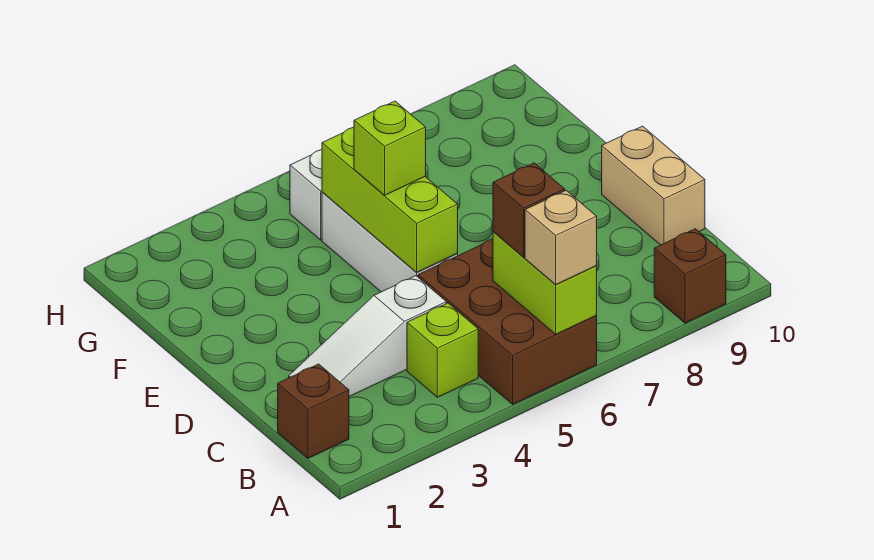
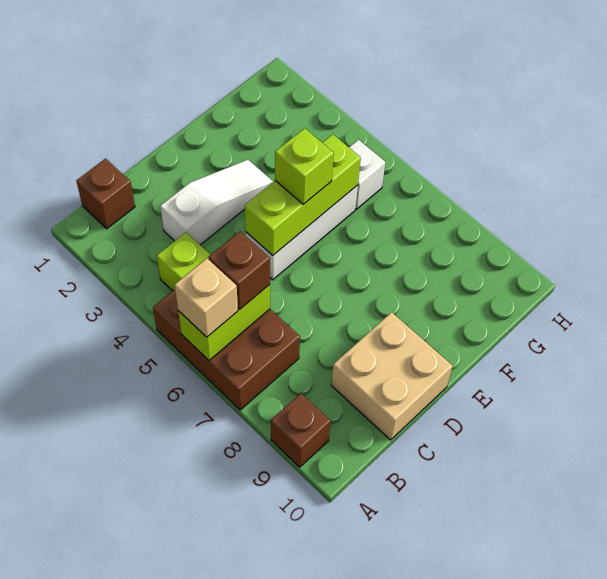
brown brick A5:C6 level 1 -> brown brick A5:B7 level 1
white slope C2:C4 level 1 top 4 -> white slope C3:E3 level 1 top C
tan brick C10:D10 level 1 -> tan brick C9:D10 level 1

